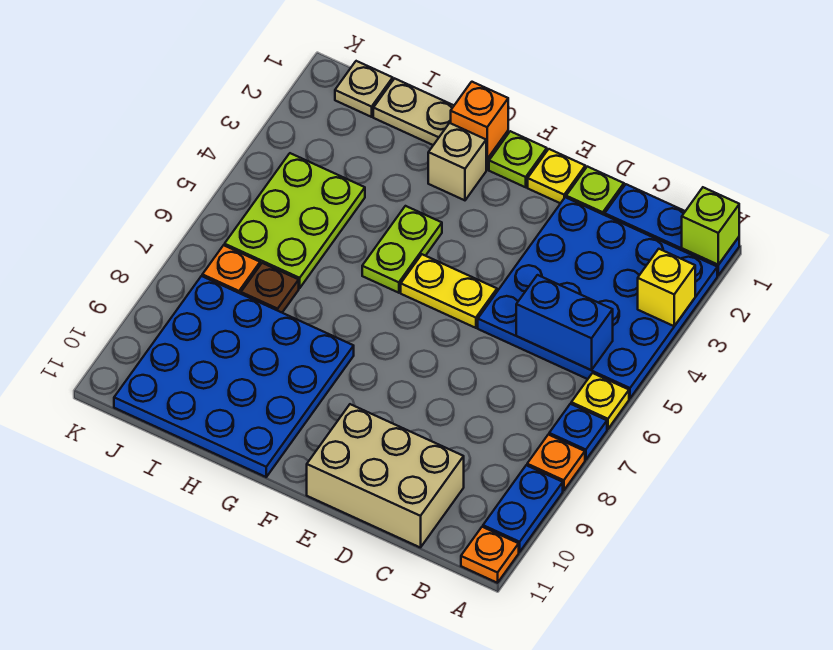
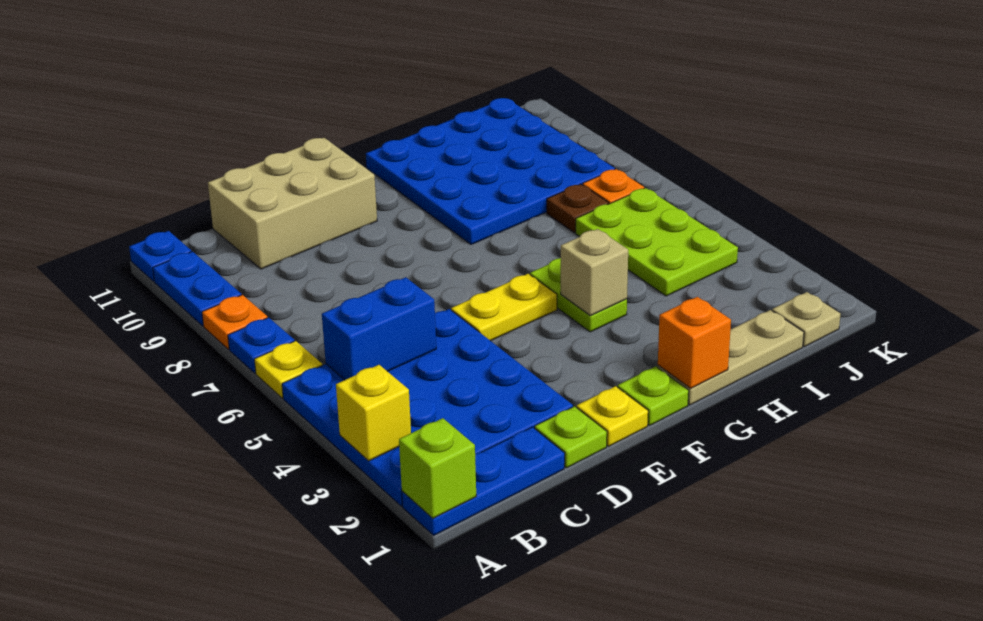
orange plate A11 level 1 -> blue plate A11 level 1
tan brick G2 level 1 -> tan brick G4 level 2

